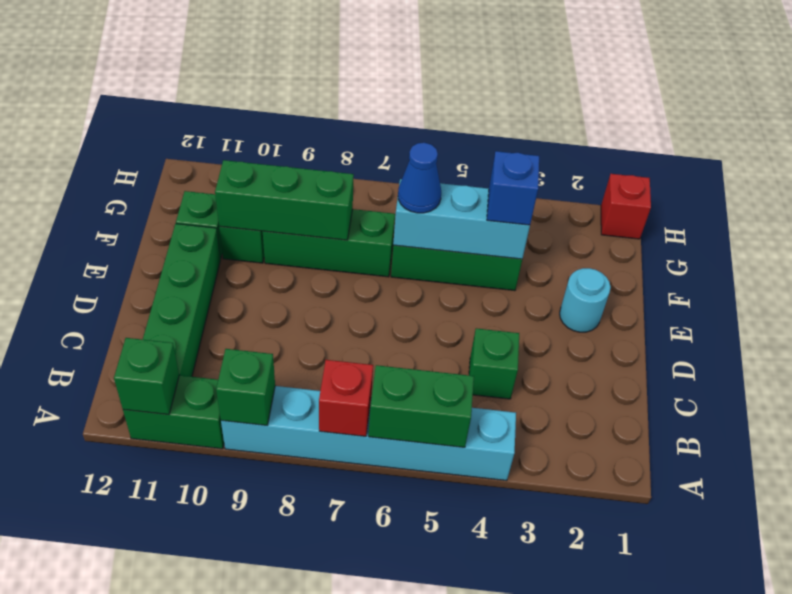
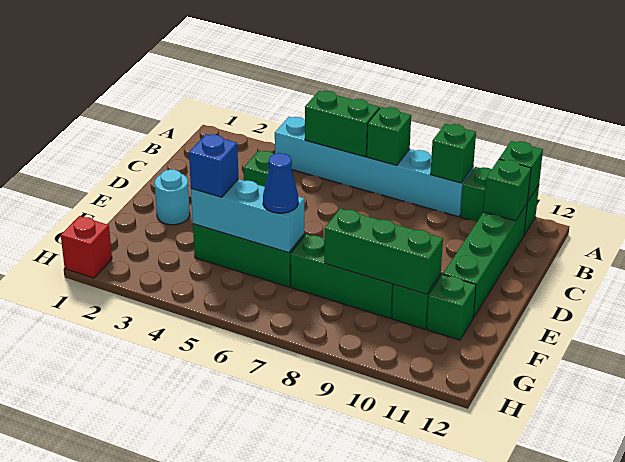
red brick A7 level 2 -> green brick A7 level 2
none -> green brick B11 level 2

